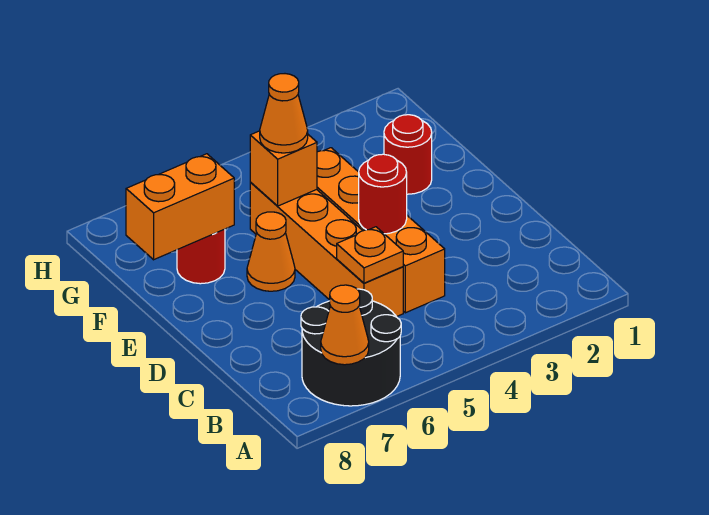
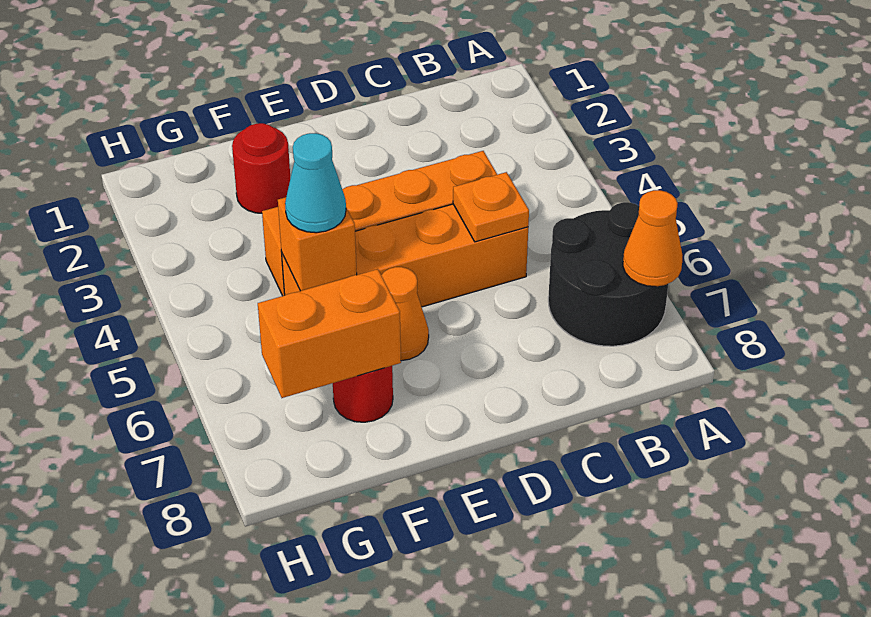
red round brick D4 level 2 -> none
orange cone F5 level 3 -> cyan cone F5 level 3
orange brick F7:F8 level 2 -> orange brick F7:G7 level 2

